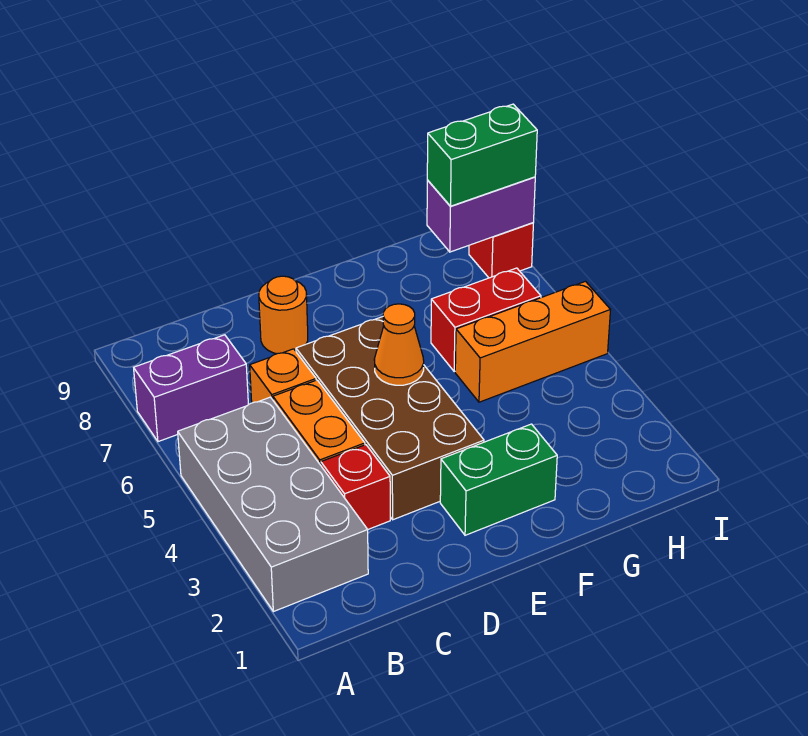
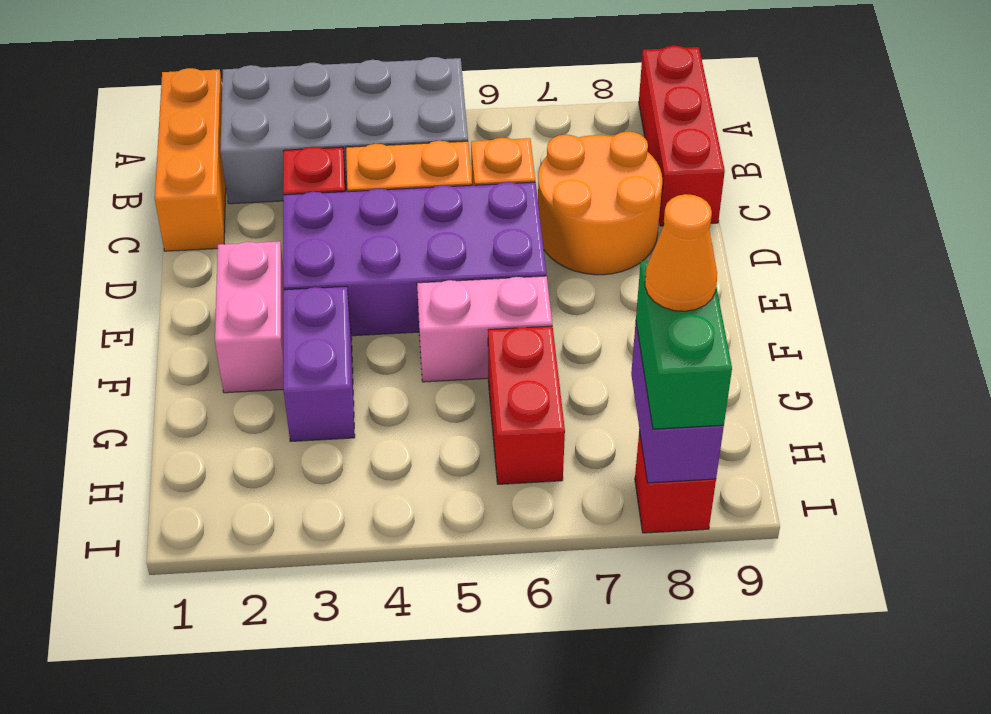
purple brick A7:B7 level 1 -> purple brick F3:G3 level 1
none -> red brick A9:C9 level 1
brown brick D3:E6 level 1 -> purple brick D3:E6 level 1
orange round brick D8 level 1 -> orange round brick C7:D8 level 1
green brick E2:F2 level 1 -> pink brick E2:F2 level 1
orange cone E5 level 2 -> orange cone H8 level 4
none -> pink brick F5:F6 level 1
orange brick G5:I5 level 1 -> orange brick A1:C1 level 1

